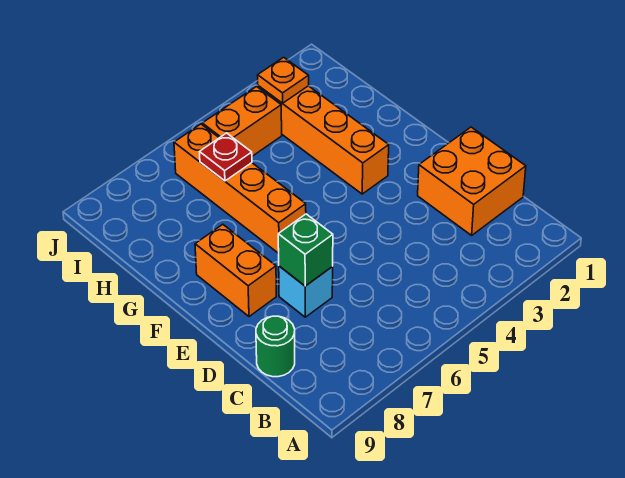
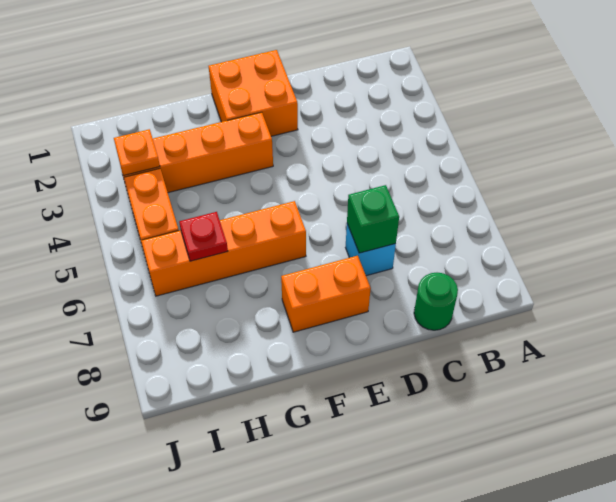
orange brick C1:D2 level 1 -> orange brick E1:F2 level 1

